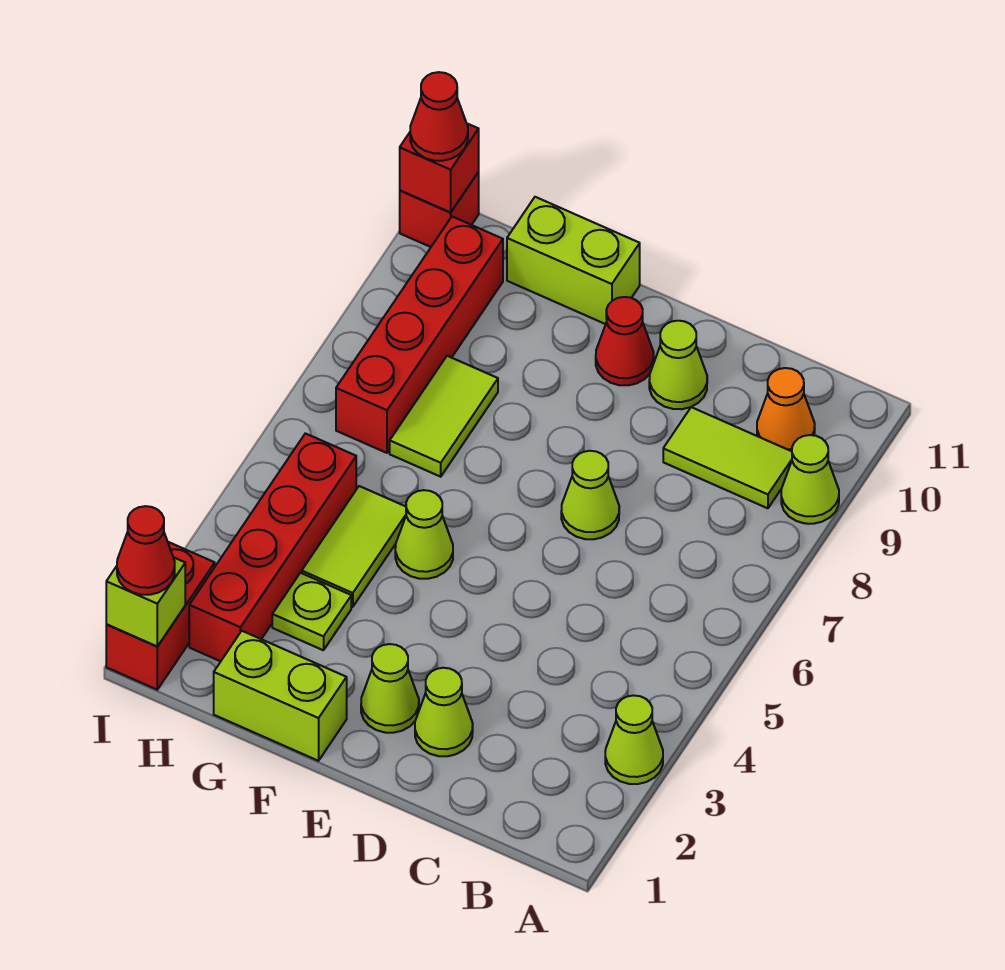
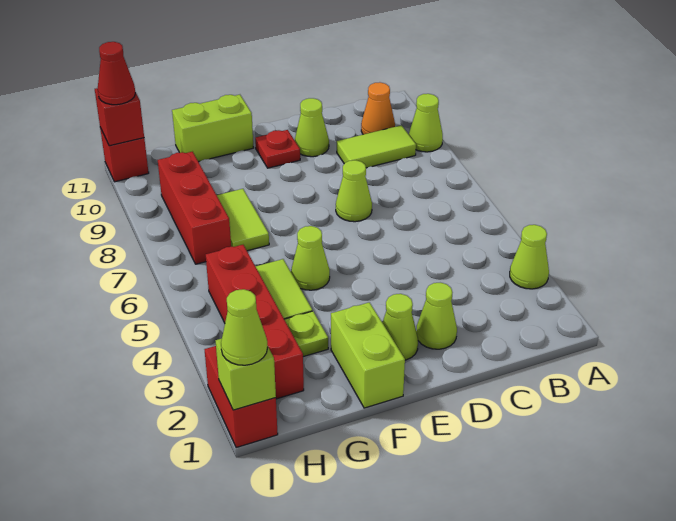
red cone E10 level 1 -> red plate E10 level 1
lime brick F1:G1 level 1 -> lime brick F1:F2 level 1
red brick H7:H10 level 1 -> red brick H7:H9 level 1
red cone I1 level 3 -> lime cone I1 level 3

